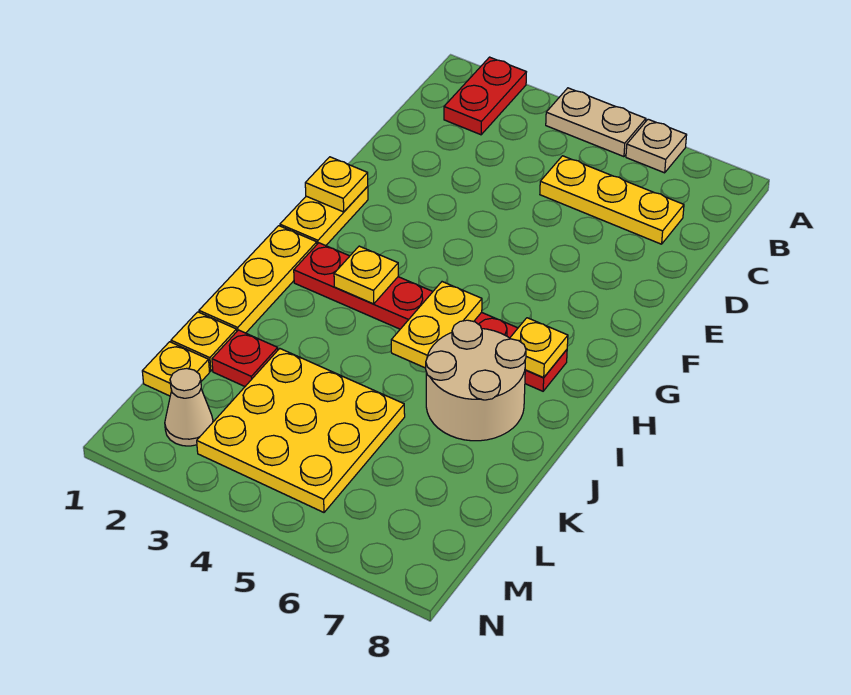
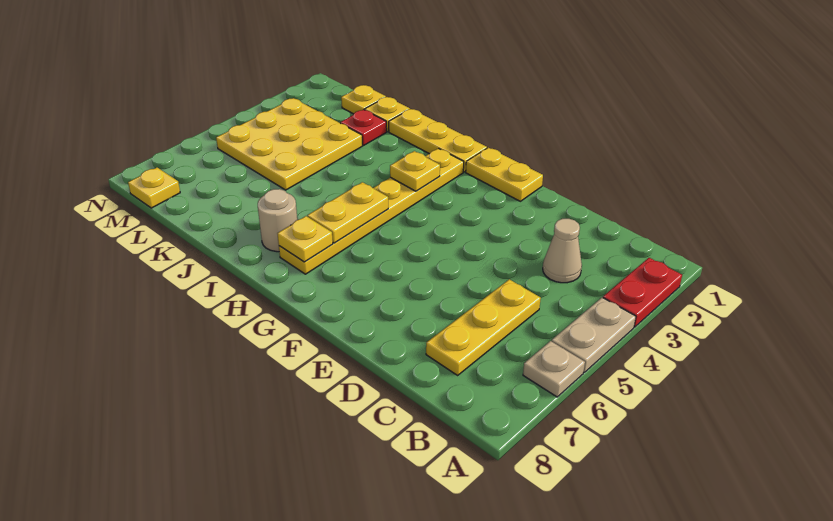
red plate A2:B2 level 1 -> red plate A2:A3 level 1
yellow plate F1 level 2 -> yellow plate M8 level 1
red plate H2:H7 level 1 -> yellow plate H2:H7 level 1
yellow plate H5:I5 level 2 -> yellow plate H5:H6 level 2
tan round brick I6:J7 level 1 -> tan round brick I7 level 1
tan cone M2 level 1 -> tan cone C3 level 1

